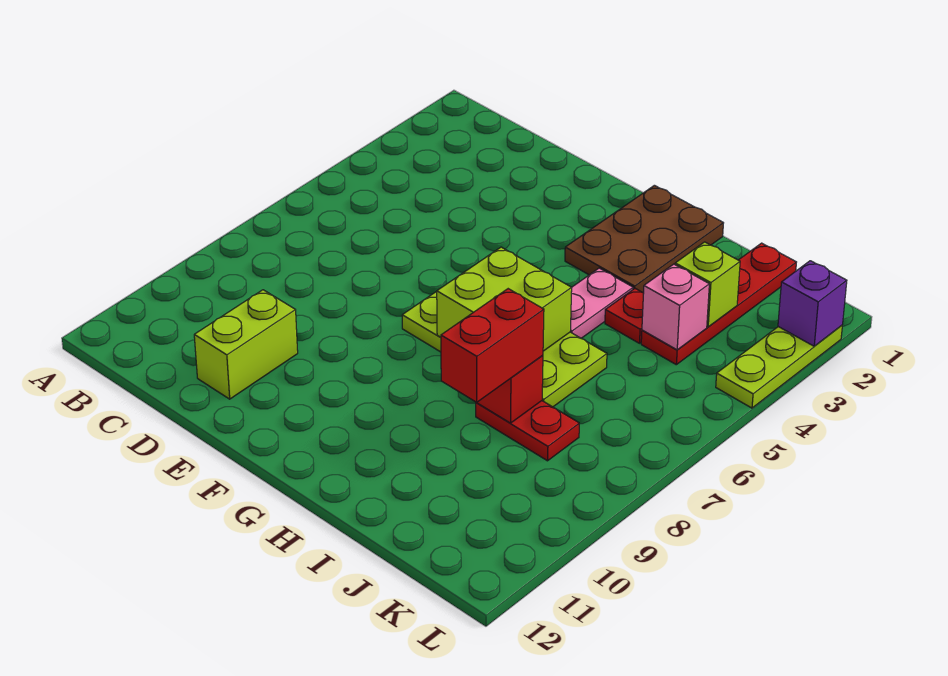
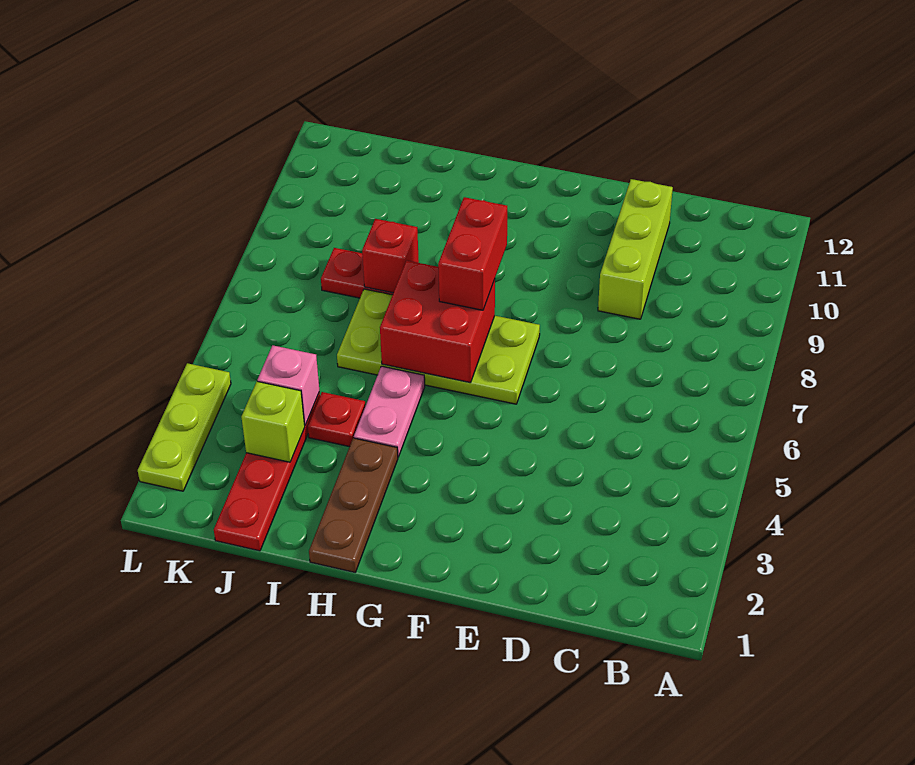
lime brick D10:D11 level 1 -> lime brick D9:D11 level 1
brown plate G1:H3 level 1 -> brown plate H1:H3 level 1
lime brick G6:H7 level 2 -> red brick G6:H7 level 2
red brick I8:I9 level 3 -> red brick G7:G8 level 3
purple brick L2 level 2 -> none

